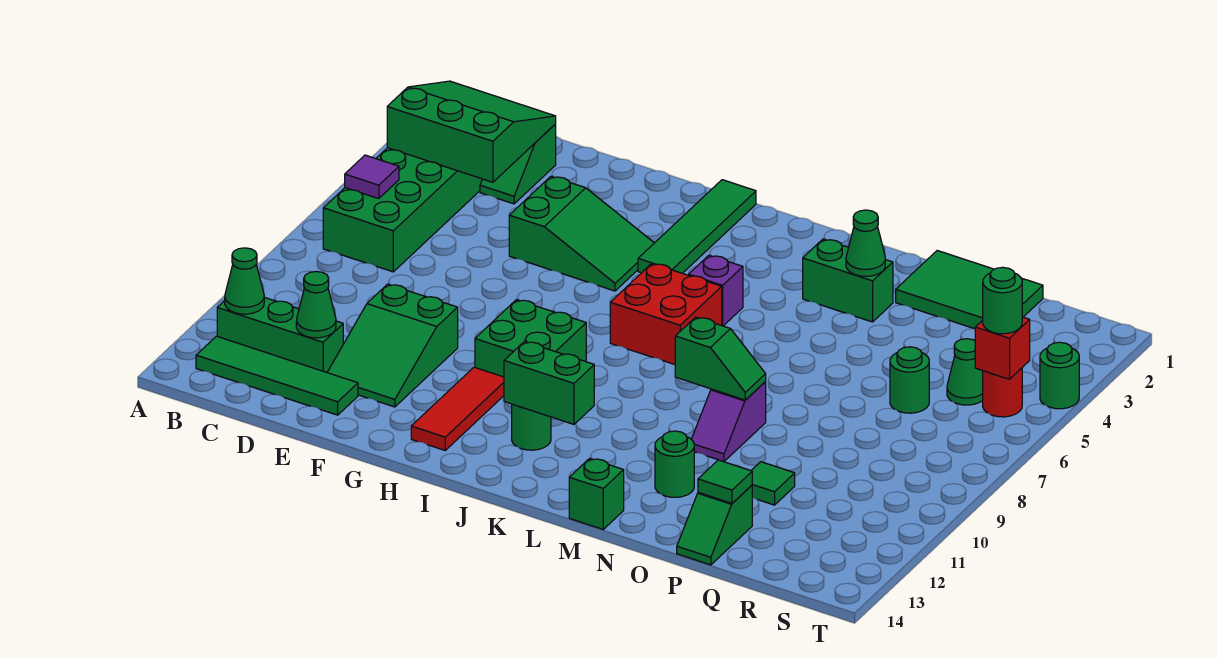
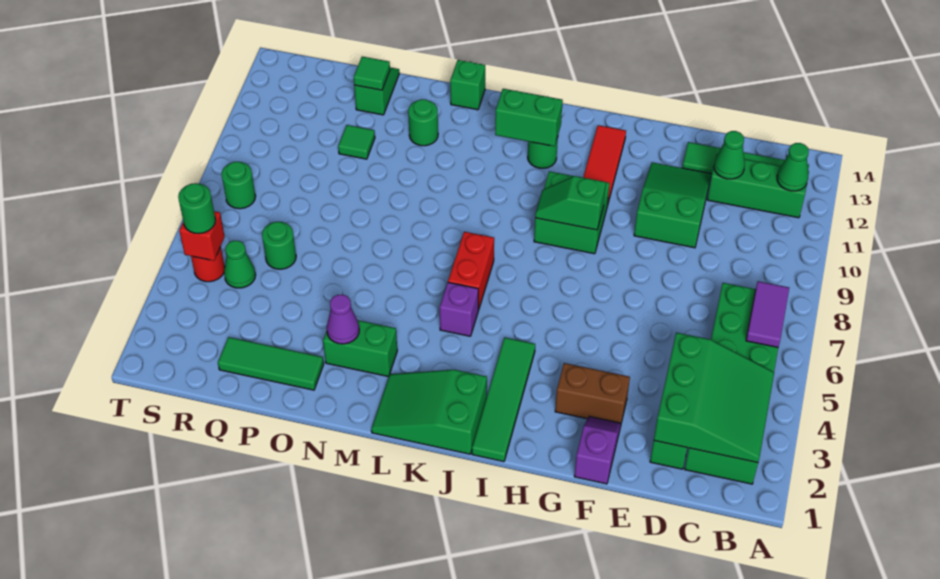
green slope B2:D4 level 2 top 4 -> green slope B2:D4 level 2 top D
purple tile B6 level 2 -> purple tile B6:B7 level 2
none -> brown brick F3:G3 level 1
green slope F4:H5 level 1 top F -> green slope J1:L2 level 1 top J
red brick J6:K7 level 1 -> red brick K6:K7 level 1
green slope M9:N9 level 2 top M -> green slope H9:I9 level 2 top H
green cone N3 level 2 -> purple cone N3 level 2
purple slope N9:N10 level 1 top 9 -> purple slope F1:F2 level 1 top 1
green tile O1:Q2 level 1 -> green tile O2:Q2 level 1
green round brick T4 level 1 -> green round brick S8 level 1

